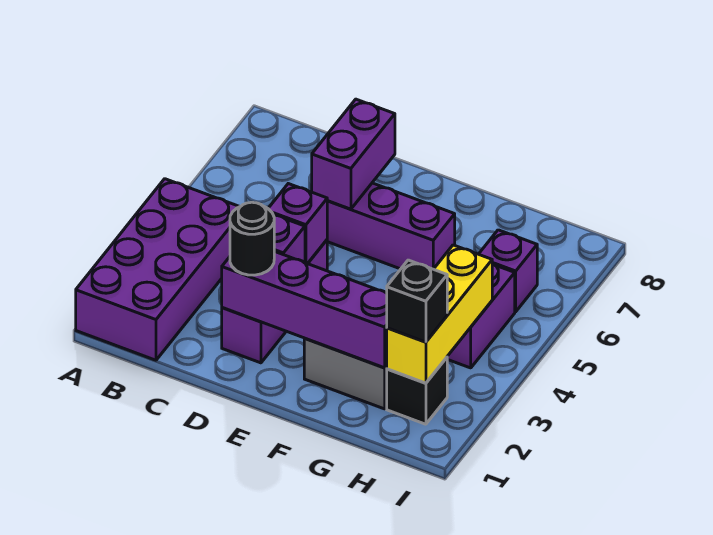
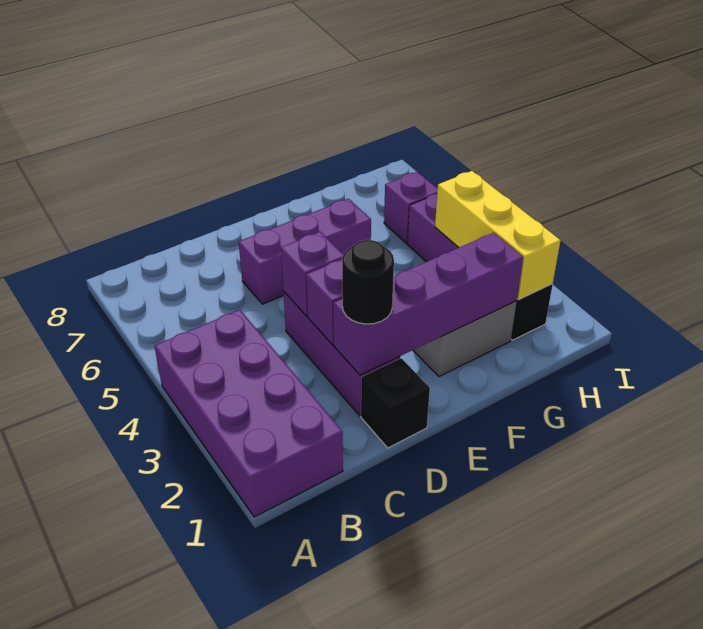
purple brick D6:D7 level 2 -> none
black brick H2 level 3 -> black brick D1 level 1

